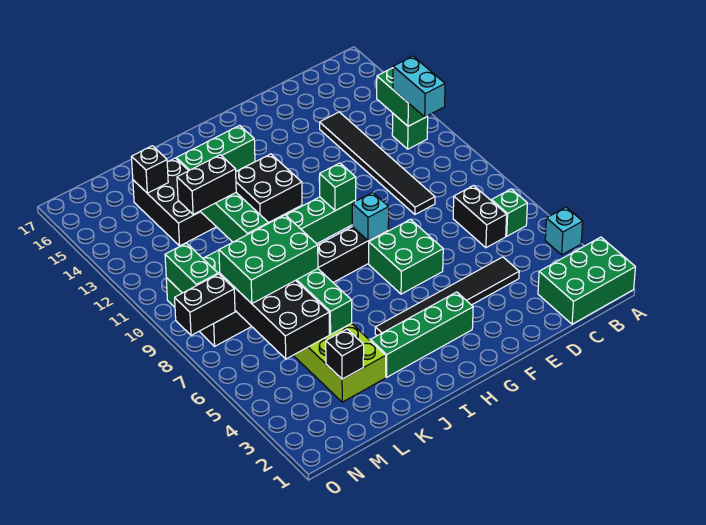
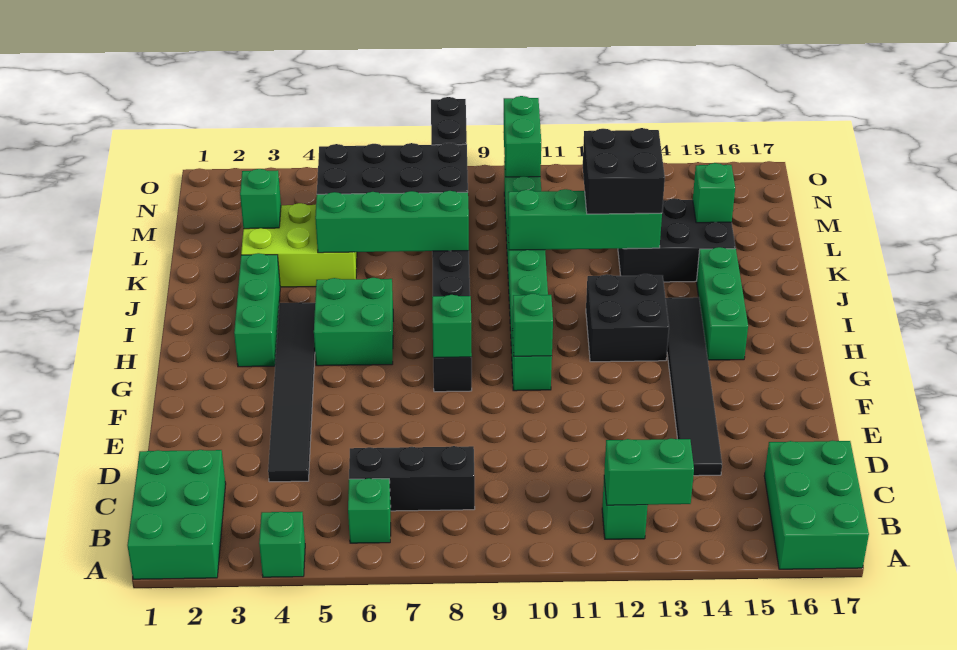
cyan brick A4 level 1 -> green brick A4 level 1
cyan brick B11:B12 level 3 -> none
black brick C6:C7 level 1 -> black brick C6:C8 level 1
black tile D9:D14 level 1 -> black tile D14:I14 level 1
green brick F6:G7 level 1 -> green brick H5:I6 level 1
green brick G3:J3 level 1 -> green brick H3:J3 level 1
cyan brick G8 level 2 -> green brick G8 level 2
green brick K7:M8 level 3 -> green brick A16:C17 level 1
black brick K12:L12 level 3 -> black brick K12:L13 level 3
black brick L3 level 2 -> green brick L3 level 2
black brick L15 level 2 -> green brick L15 level 2
green brick N9:N10 level 2 -> green brick N10:O10 level 2

